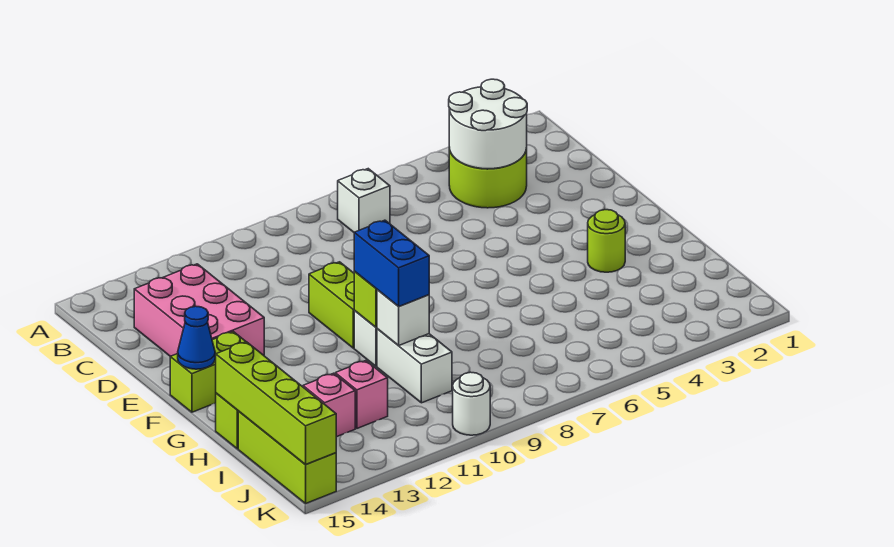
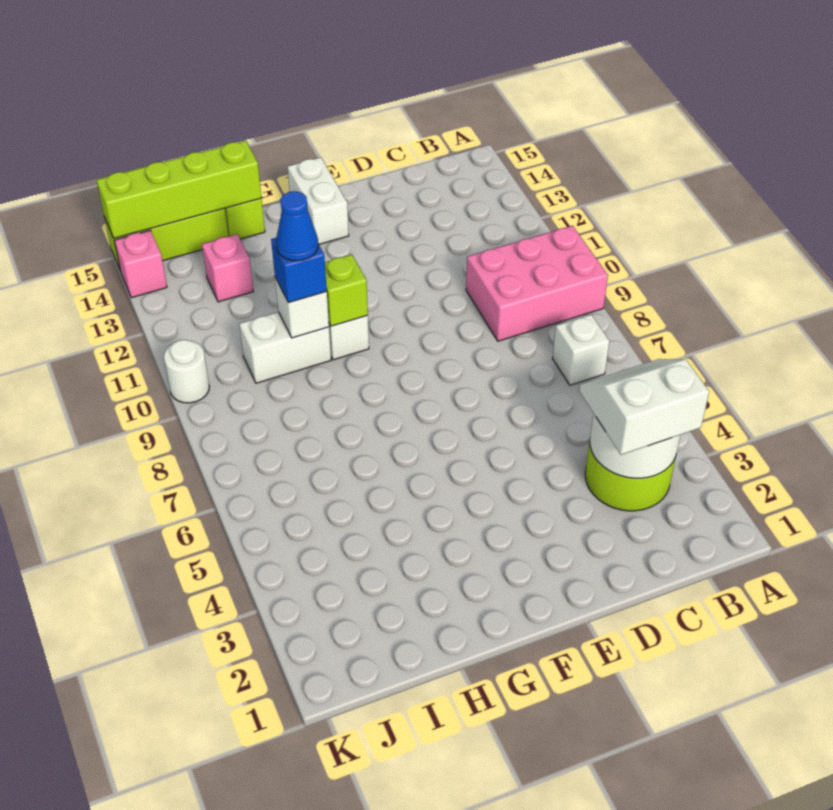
none -> white slope B3:C4 level 3 top 3
pink brick C13:E14 level 1 -> pink brick A9:C10 level 1
lime brick E10:F10 level 1 -> none
lime brick F14:F15 level 1 -> white brick F14:F15 level 1
blue cone F15 level 2 -> blue cone H10 level 4
lime round brick G3 level 1 -> none
blue brick G10:H10 level 3 -> blue brick H10 level 3
pink brick I12 level 1 -> pink brick K14 level 1

